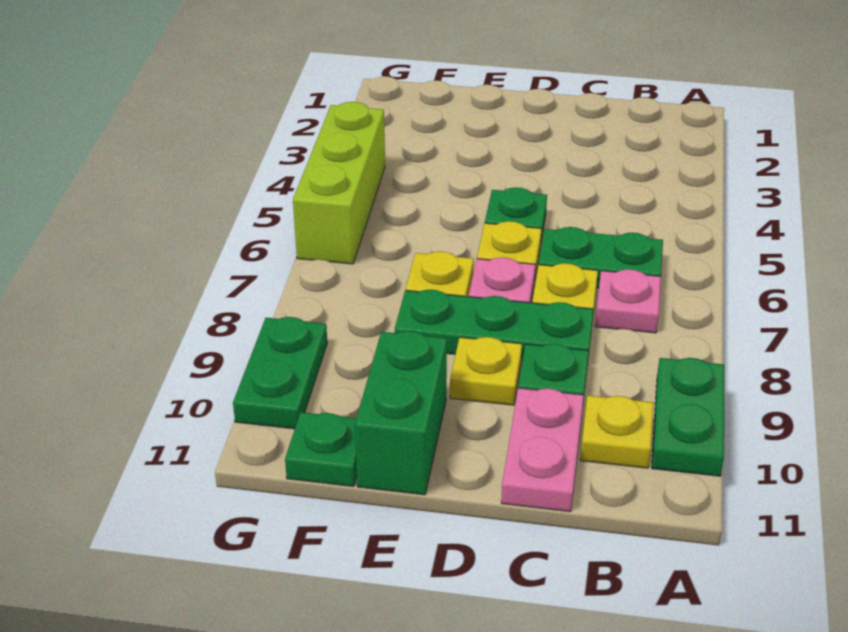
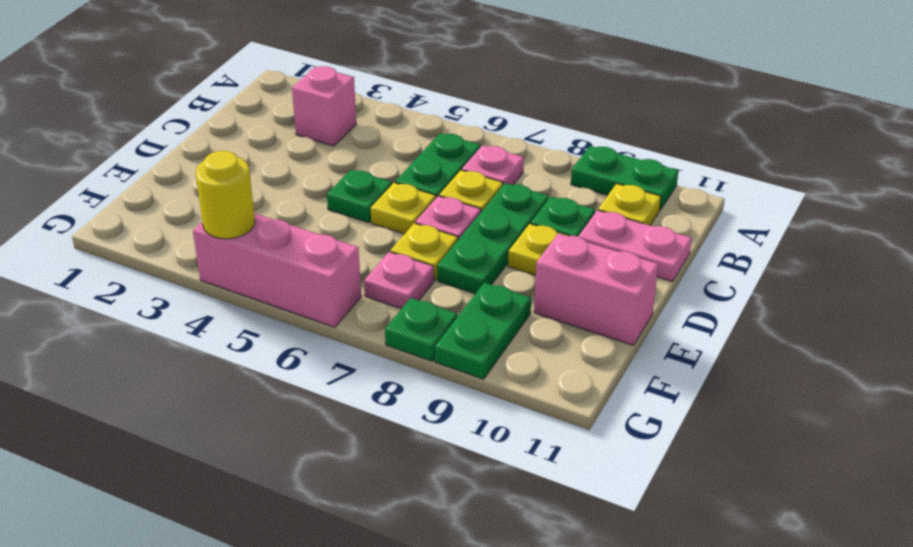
none -> pink brick B3 level 1
green brick E10:E11 level 1 -> pink brick E10:E11 level 1
none -> pink plate F7 level 1
green plate F11 level 1 -> green plate G8 level 1
lime brick G4:G6 level 1 -> pink brick G4:G6 level 1
none -> yellow round brick G4 level 2
green plate G9:G10 level 1 -> green plate F9:G9 level 1

